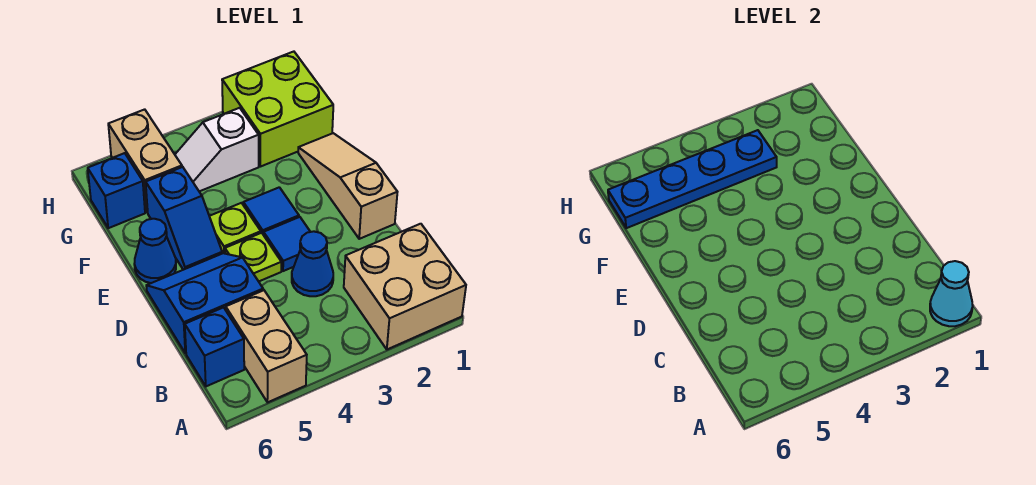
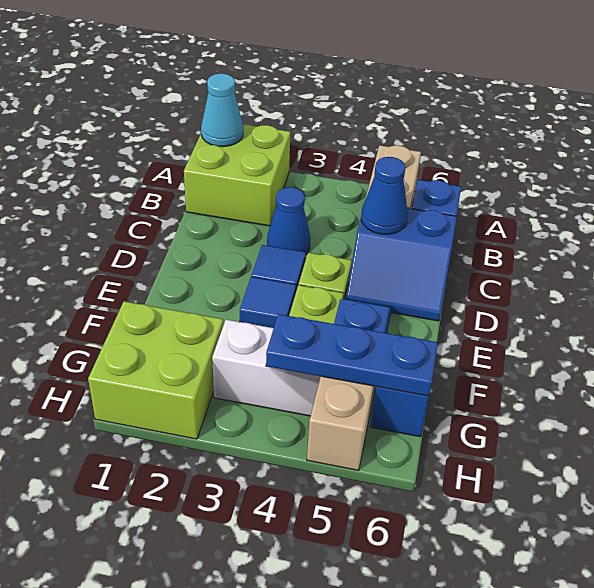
tan brick A1:B2 level 1 -> lime brick A1:B2 level 1
tan slope D1:F1 level 1 top D -> none
blue cone E6 level 1 -> blue cone C5 level 2
blue plate G3:G6 level 2 -> blue plate G4:G6 level 2

